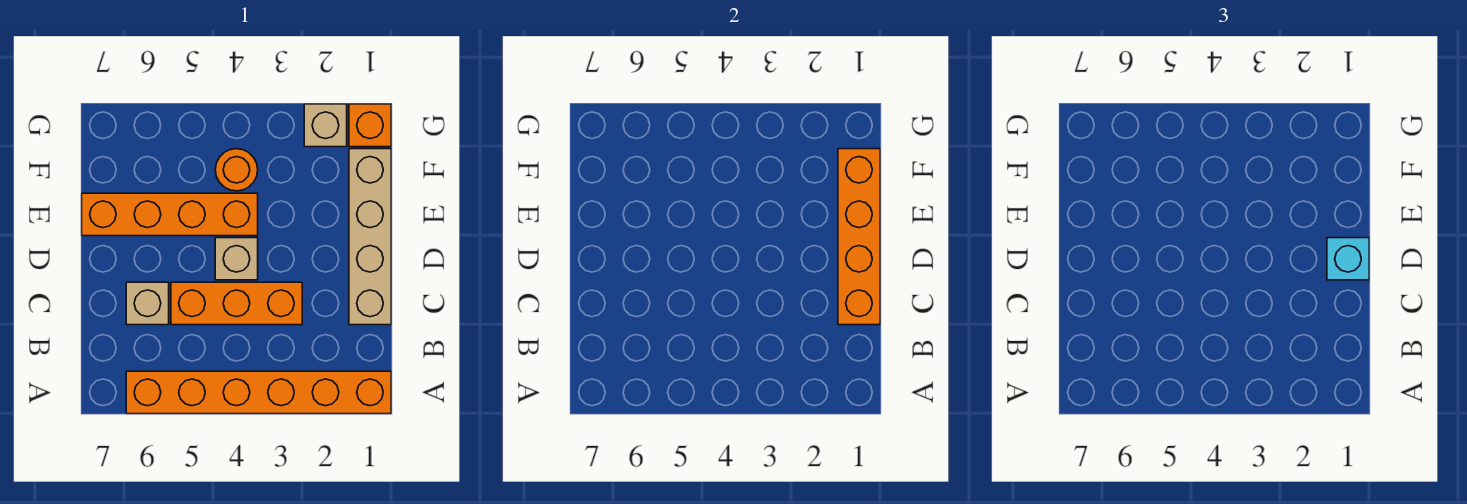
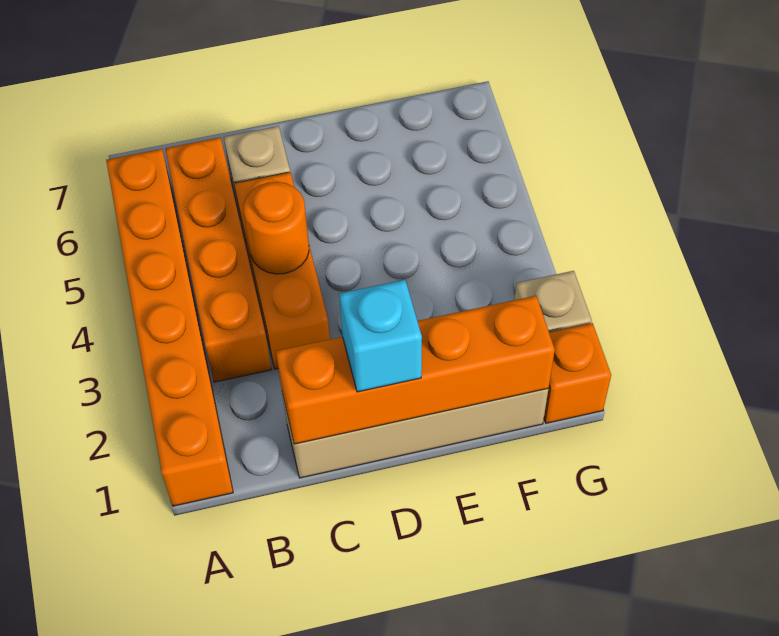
tan brick D4 level 1 -> none
orange brick E4:E7 level 1 -> orange brick B3:B6 level 1
orange round brick F4 level 1 -> orange round brick C4 level 2

